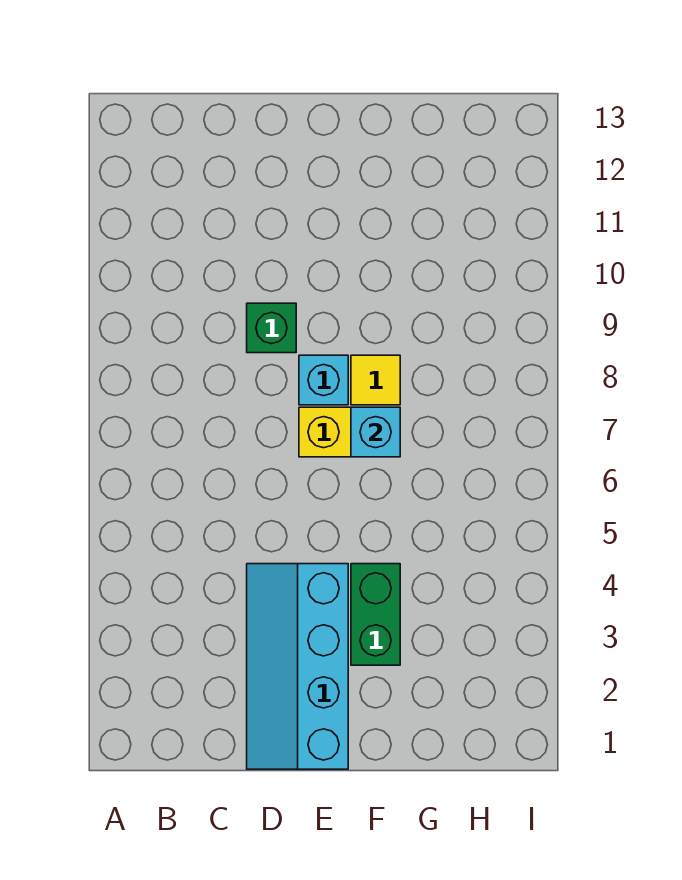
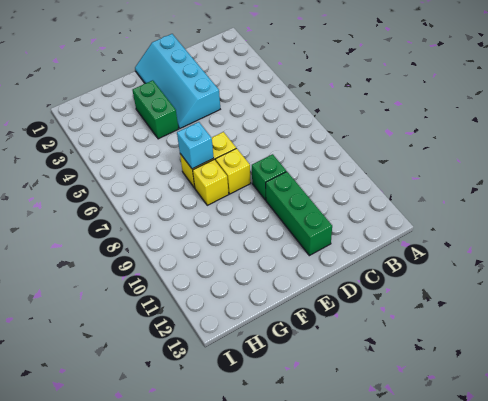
cyan slope D1:E4 level 1 top E -> cyan slope D1:E4 level 1 top D
none -> green brick D10:D12 level 1
cyan brick E8 level 1 -> yellow brick E8 level 1
yellow tile F8 level 1 -> yellow brick F8 level 1

